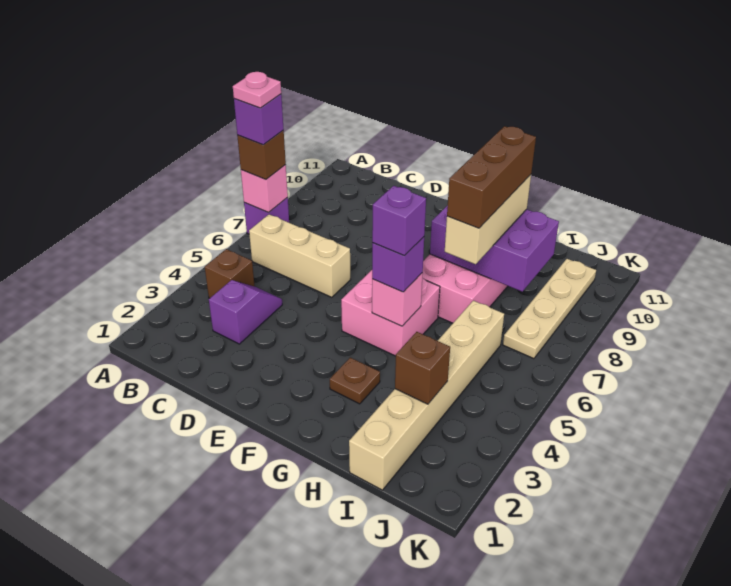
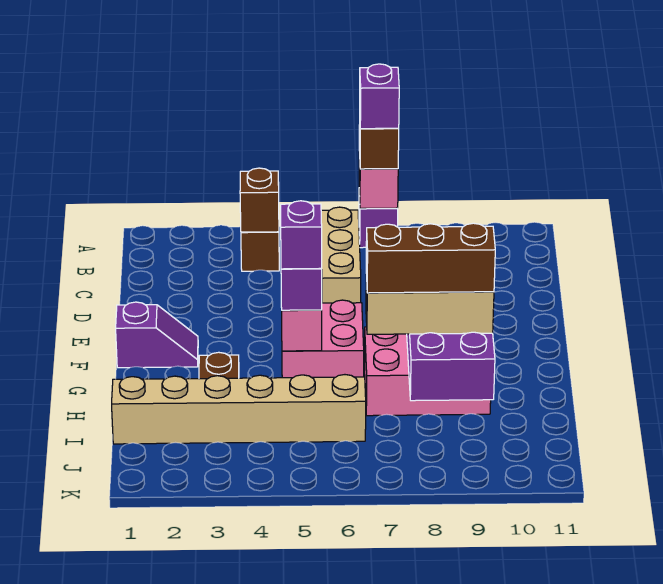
pink plate A7 level 5 -> none
purple slope C3:C4 level 1 top 3 -> purple slope F1:F2 level 1 top 1
brown brick I3 level 2 -> brown brick B4 level 2
tan plate J7:J10 level 1 -> none

